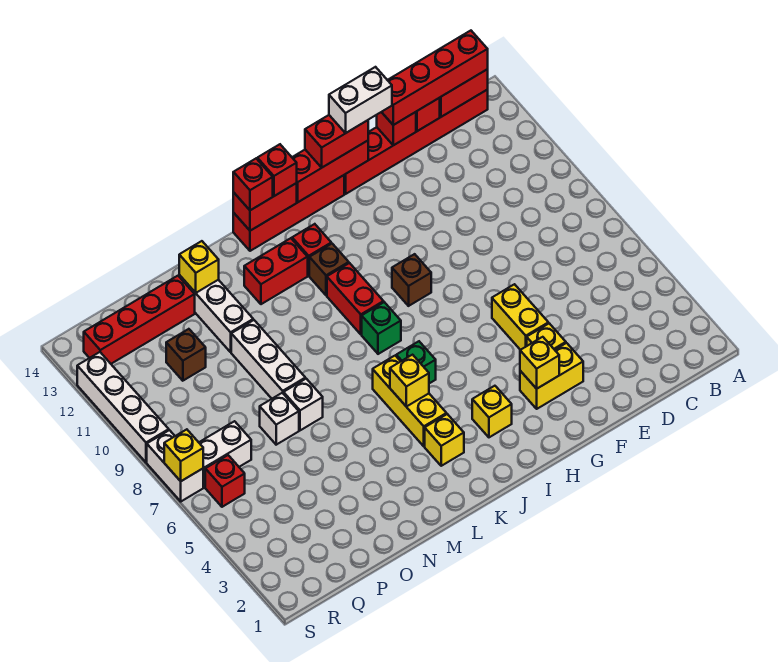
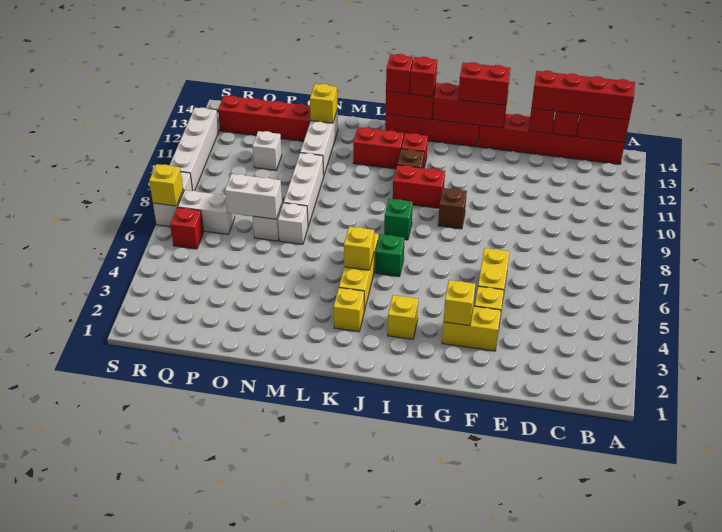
white brick F14:G14 level 4 -> white brick O7:P7 level 2
red brick J9:J10 level 1 -> red brick I10:J10 level 1
brown brick P11 level 1 -> white brick P11 level 1

